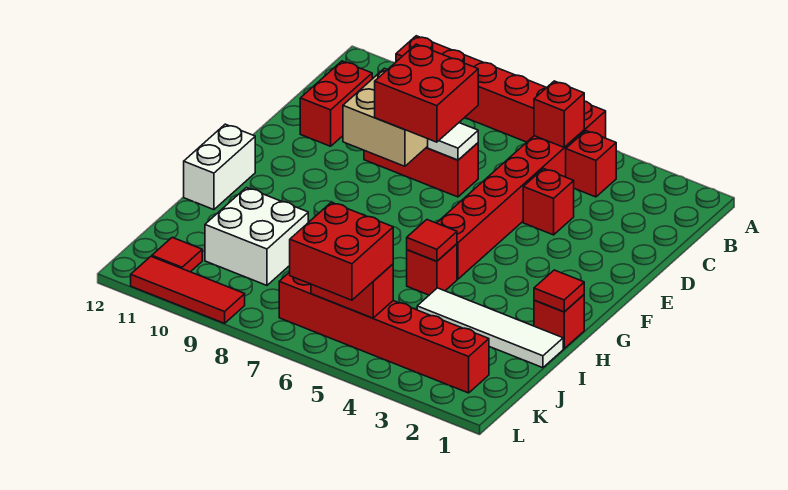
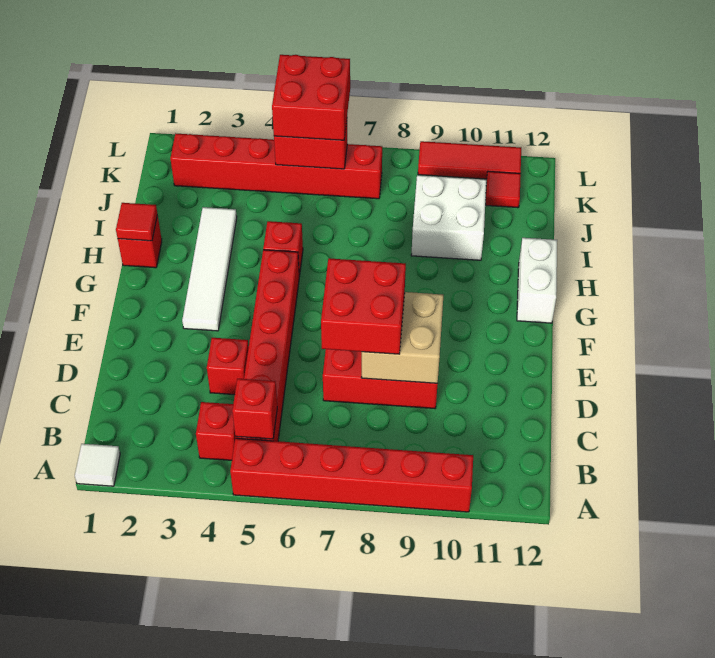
red brick C11:D11 level 1 -> none
white tile D7 level 2 -> white tile A1 level 1
red tile H5 level 2 -> none
white tile I1:I4 level 1 -> white tile F3:I3 level 1

